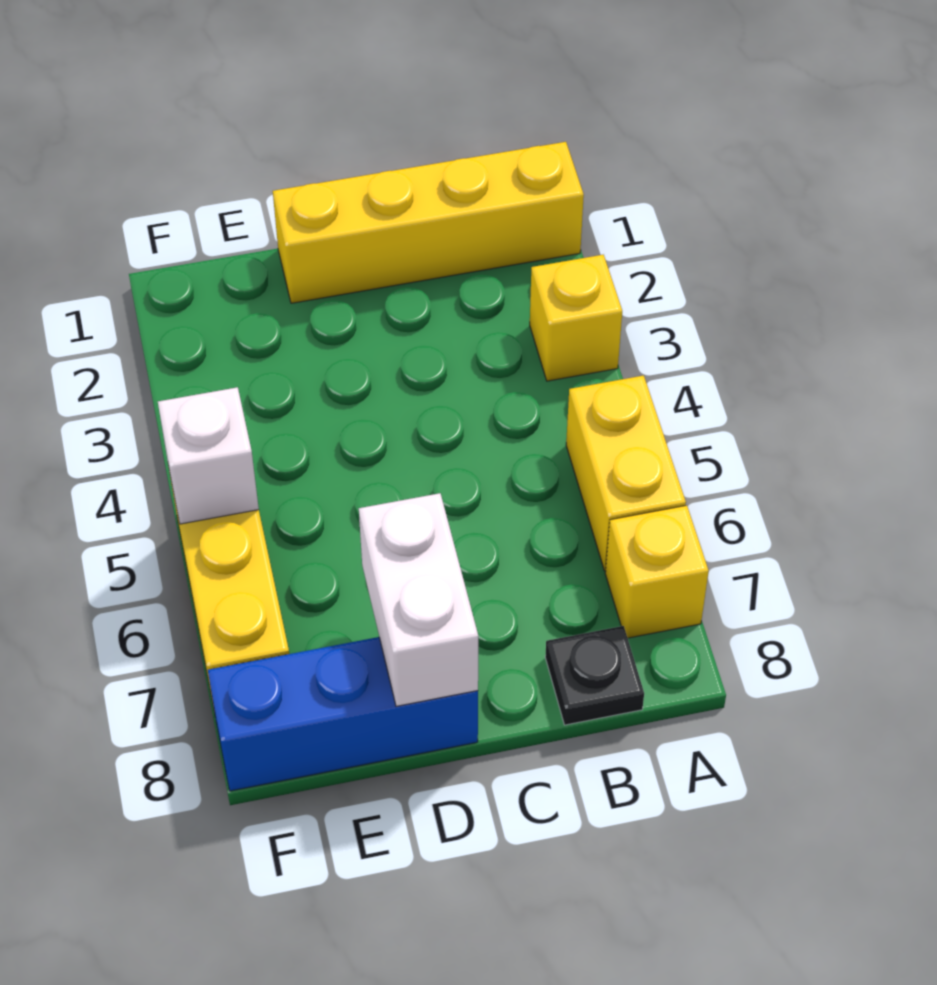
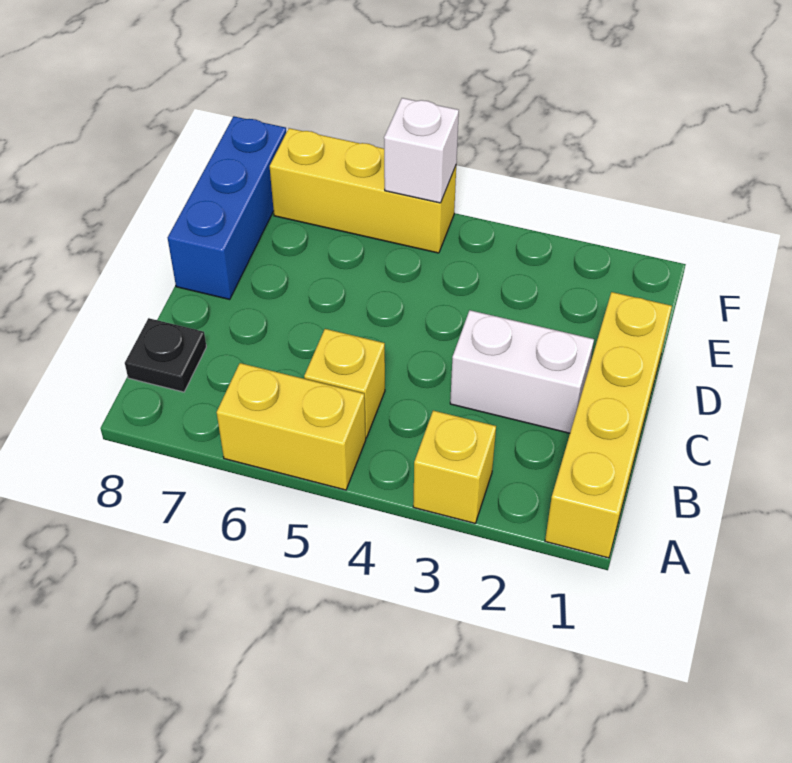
yellow brick A7 level 1 -> yellow brick B5 level 1
white brick D7:D8 level 2 -> white brick C2:C3 level 1

